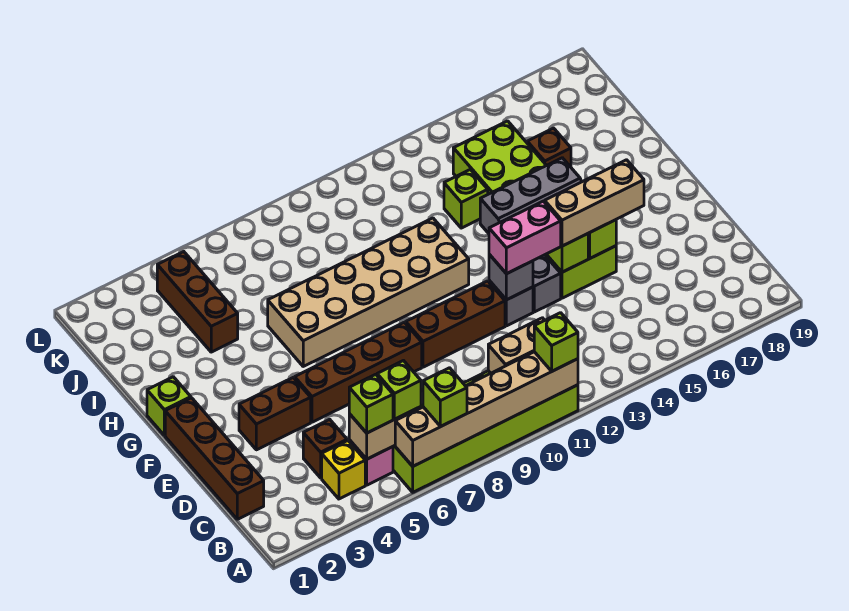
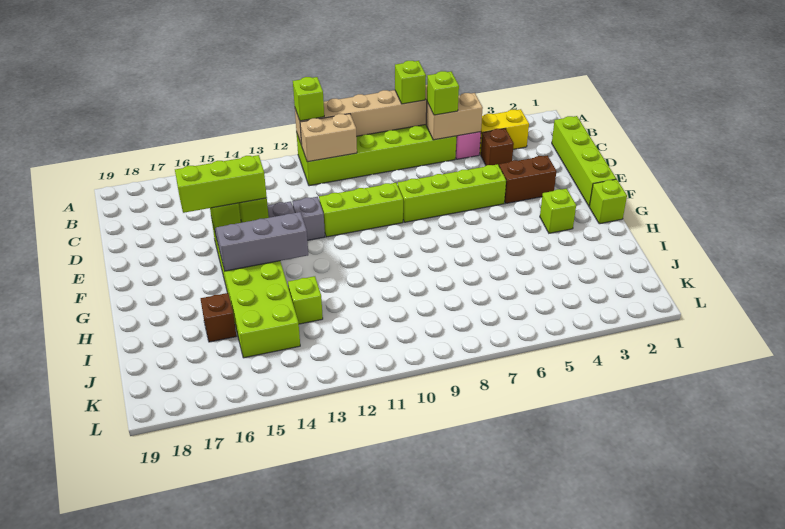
yellow brick B4 level 1 -> yellow brick B3:B4 level 1
lime brick B5 level 3 -> lime brick G3 level 1
brown brick C1:F1 level 1 -> lime brick C1:F1 level 1
brown brick E5:E8 level 1 -> lime brick E5:E8 level 1
brown brick E9:E11 level 1 -> lime brick E9:E11 level 1
grey brick E12 level 2 -> none
pink brick E12:E13 level 3 -> none
tan brick E14:E16 level 3 -> lime brick E14:E16 level 3
tan brick G6:H11 level 1 -> none
brown brick I4:K4 level 1 -> none

